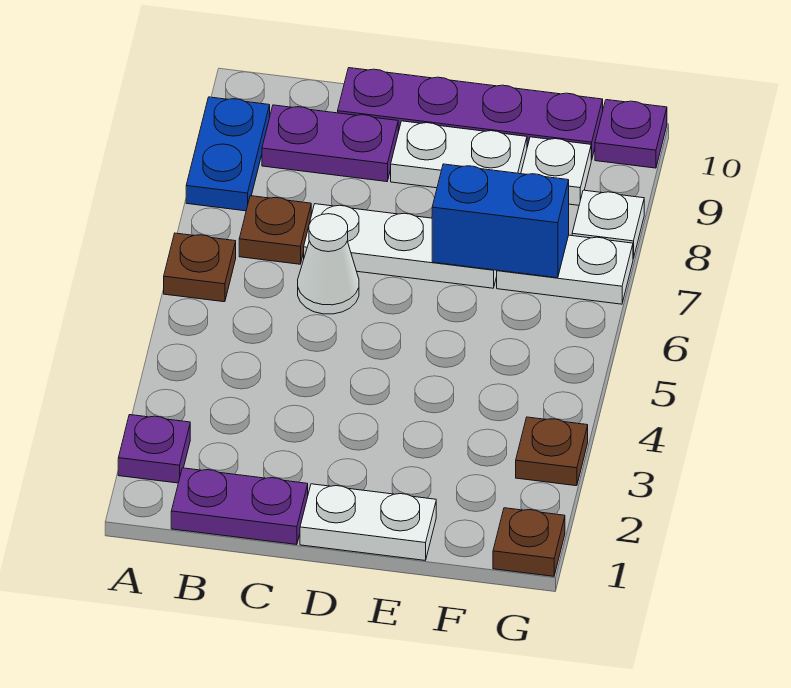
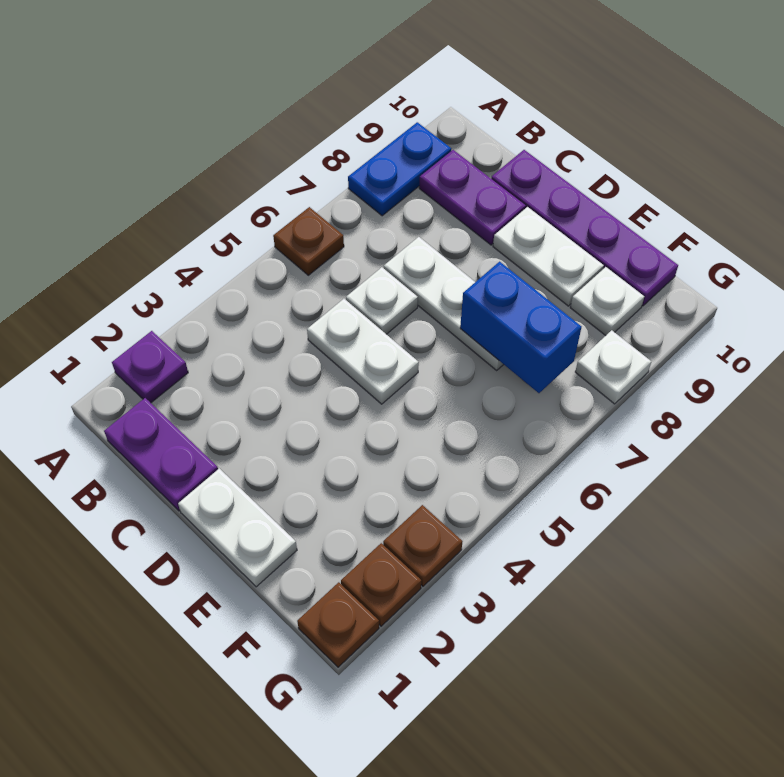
brown plate B7 level 1 -> brown plate G2 level 1
white cone C6 level 1 -> white plate C6 level 1
white plate F7:G7 level 1 -> white plate C5:D5 level 1
purple plate G10 level 1 -> none

